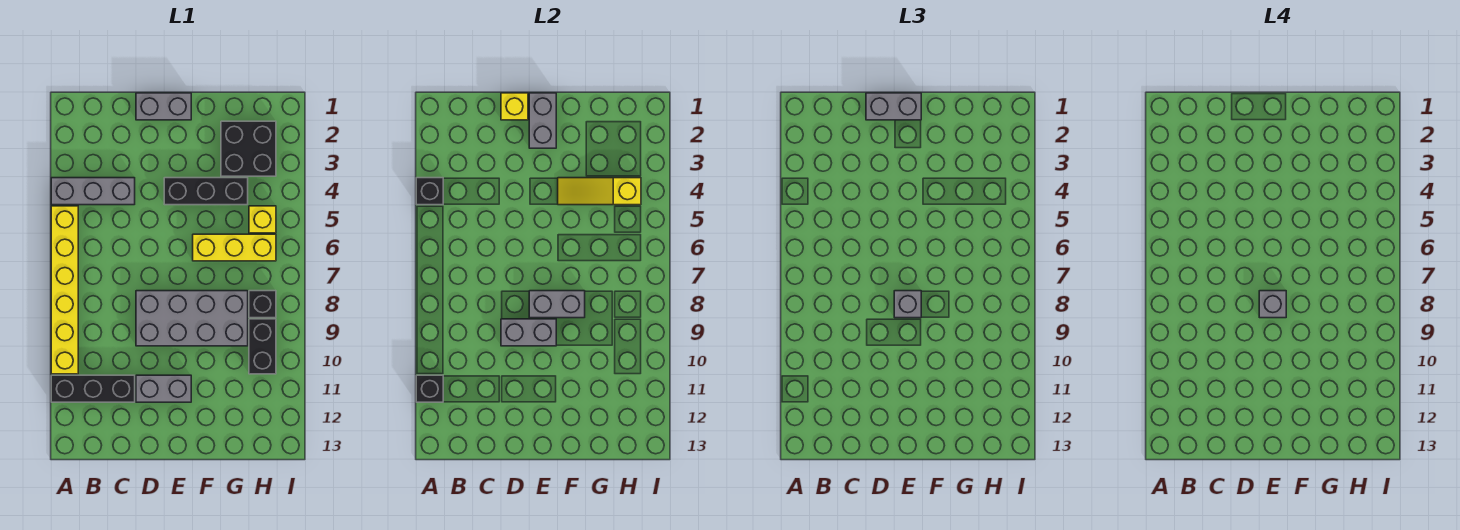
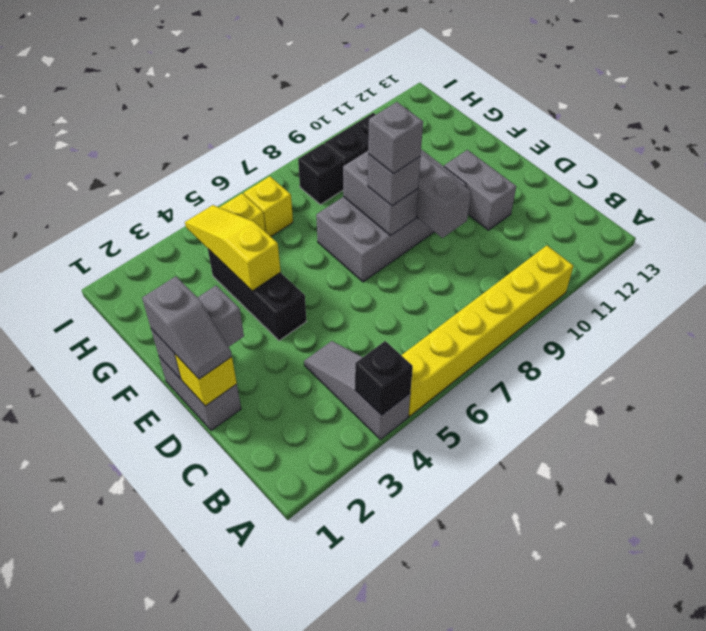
grey brick A4:C4 level 1 -> grey slope A4:C4 level 1 top A
black brick A11:C11 level 1 -> none
black brick A11 level 2 -> none
grey brick D1:E1 level 3 -> grey slope D1:E1 level 3 top E
grey brick D8:G9 level 1 -> grey brick E7:F10 level 1
yellow slope F4:H4 level 2 top H -> yellow slope F4:H4 level 2 top F
yellow brick F6:H6 level 1 -> yellow brick H6 level 1
black brick G2:H3 level 1 -> none

